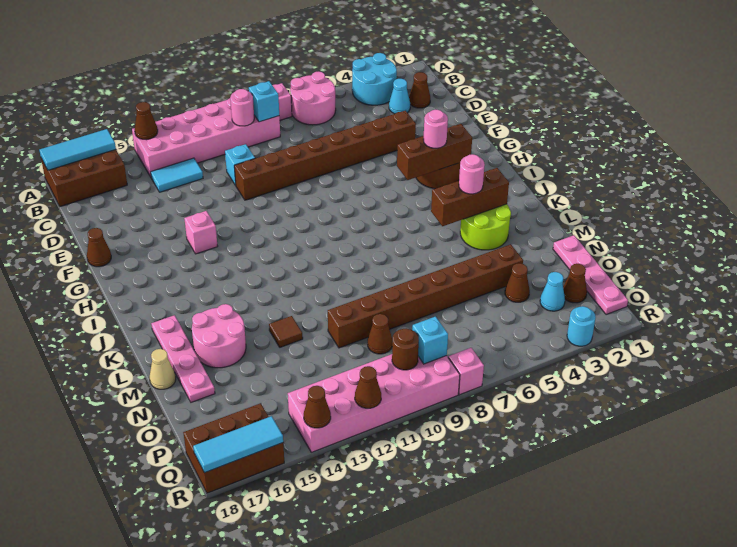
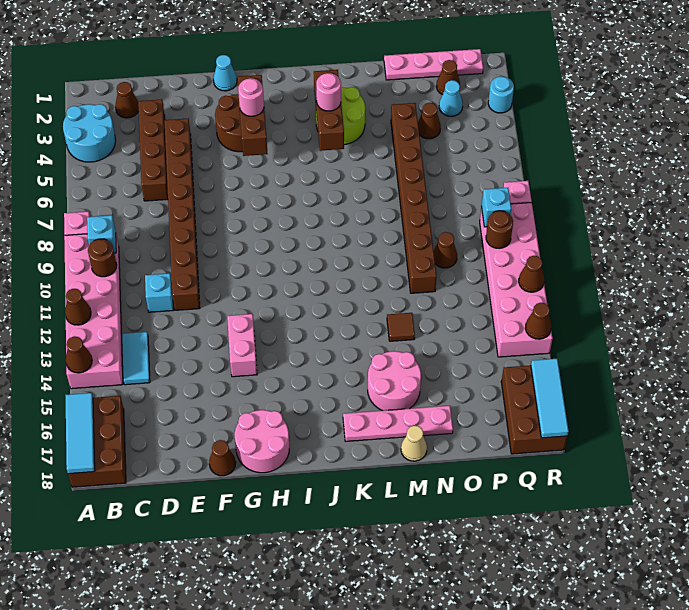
pink round brick A6:B7 level 1 -> pink round brick G17:H18 level 1
none -> brown cone A12 level 2
pink round brick B10 level 2 -> brown round brick B10 level 2
cyan cone C3 level 1 -> cyan cone G1 level 1
none -> brown brick D3:D6 level 1
pink brick G14 level 1 -> pink brick G13:G14 level 1

